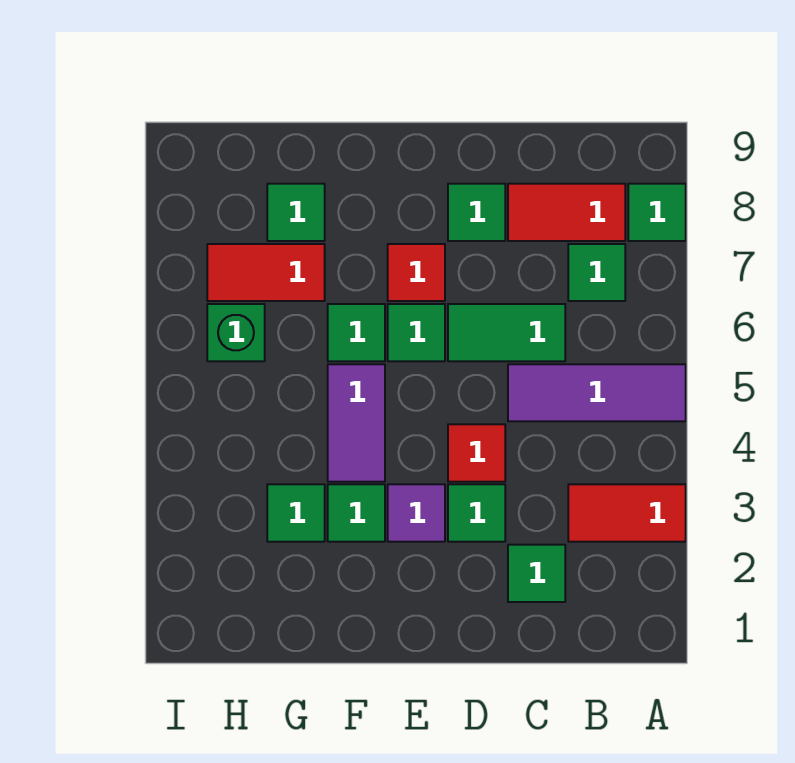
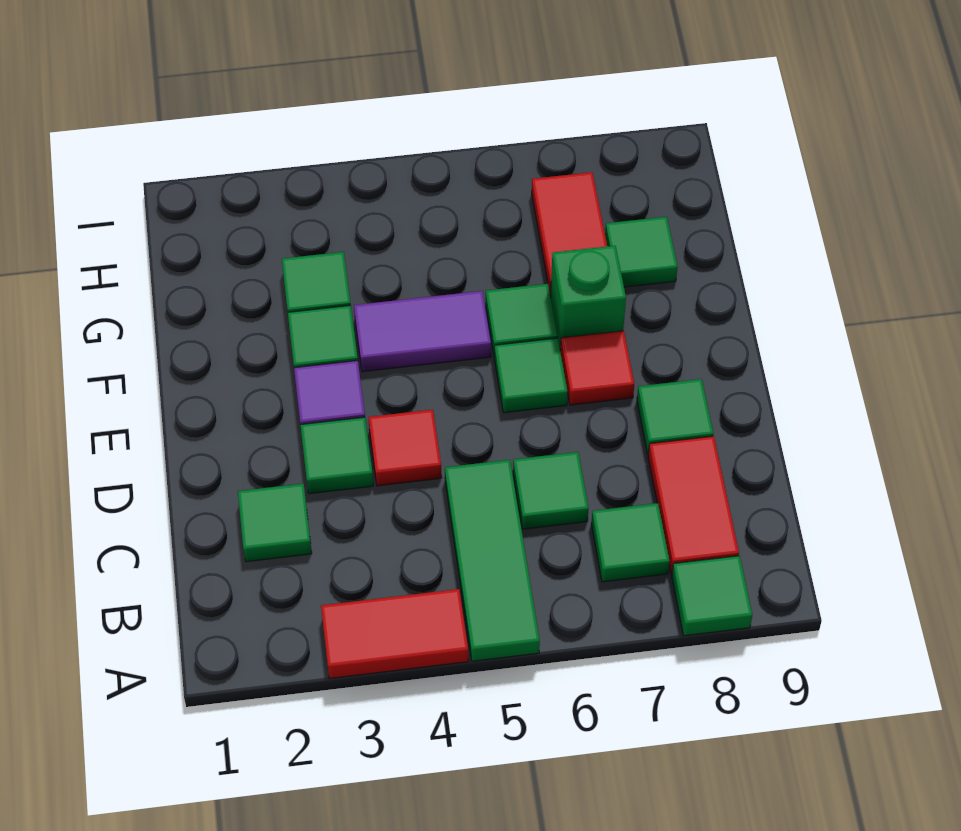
red tile A3:B3 level 1 -> red tile A3:A4 level 1
purple tile A5:C5 level 1 -> green tile A5:C5 level 1
green tile C6:D6 level 1 -> green tile C6 level 1
green brick H6 level 1 -> green brick F7 level 1

